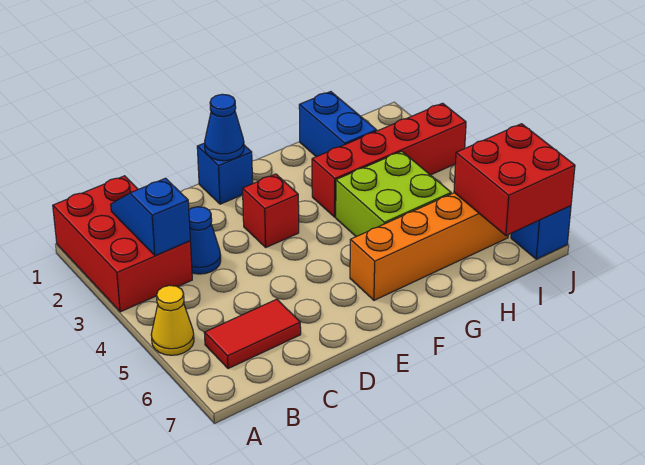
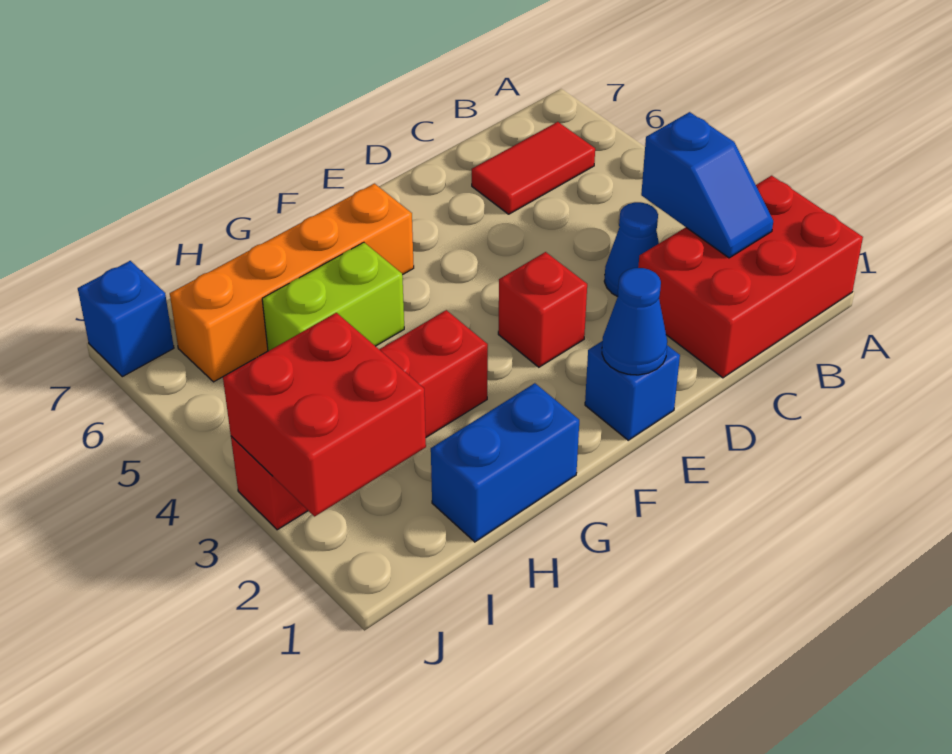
red brick A1:B3 level 1 -> red brick A1:C2 level 1
yellow cone A5 level 1 -> none
lime brick G4:H5 level 1 -> lime brick G5:H5 level 1
blue brick H1:H2 level 1 -> blue brick G1:H1 level 1
red brick I6:J7 level 2 -> red brick I2:J3 level 2

